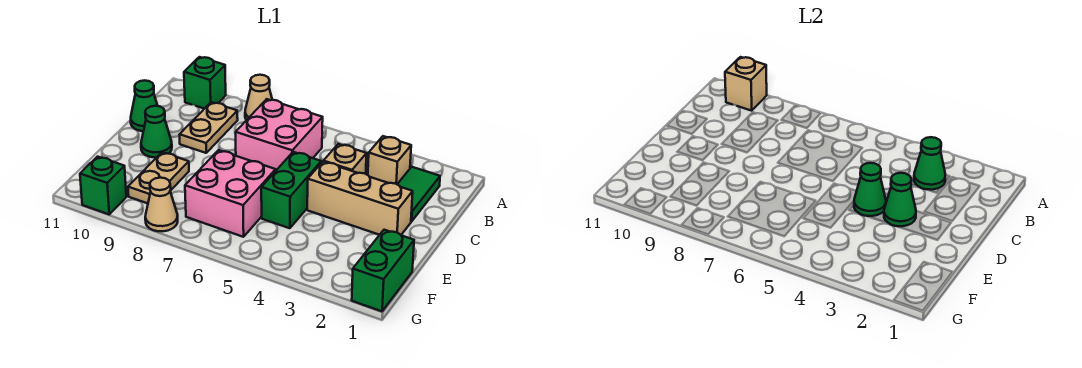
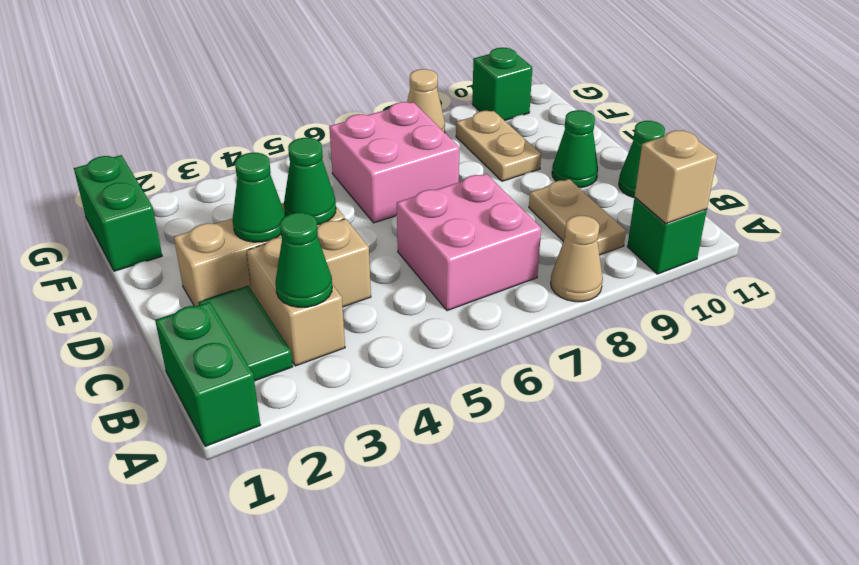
tan brick B3 level 1 -> tan brick B3:C3 level 1
green brick D5:E5 level 1 -> green brick A1:B1 level 1

